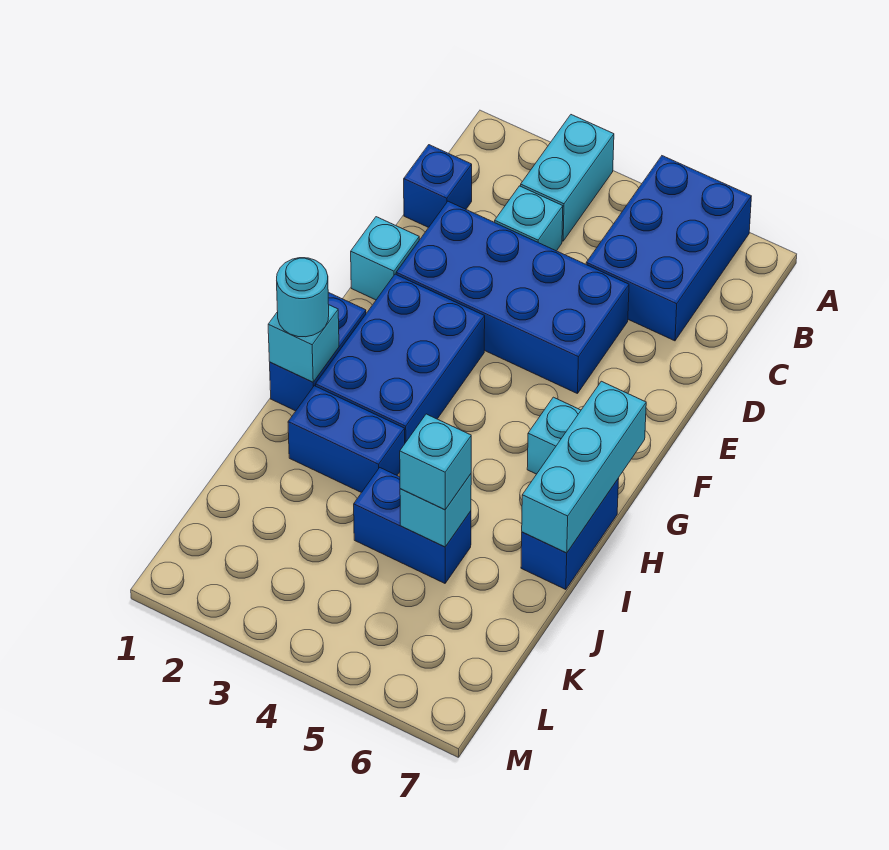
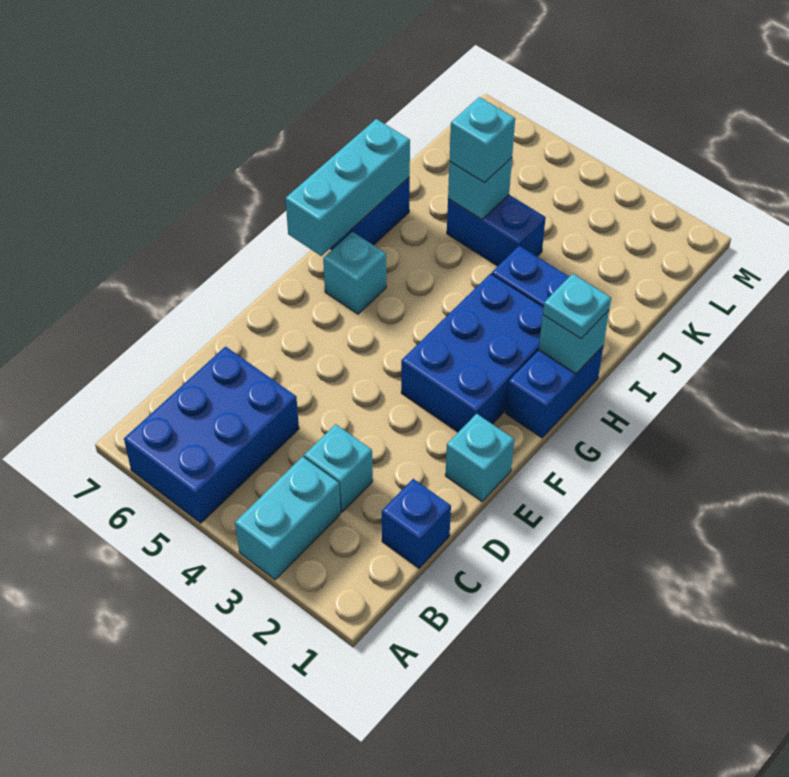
blue brick D2:E5 level 1 -> none
cyan round brick H1 level 3 -> cyan plate H1 level 3

